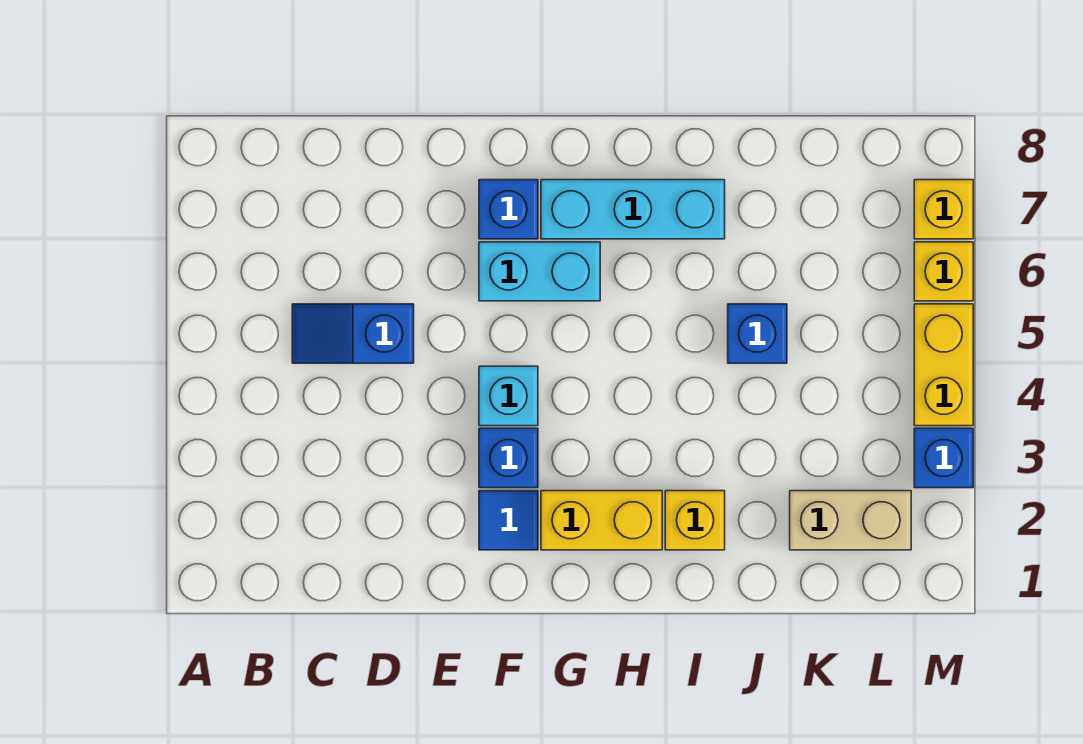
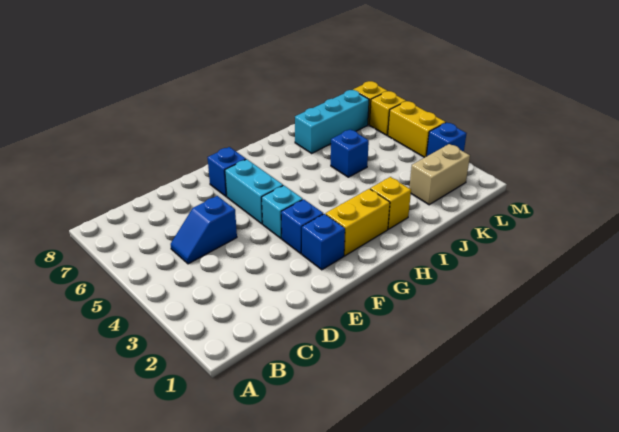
blue tile F2 level 1 -> blue brick F2 level 1
cyan brick F6:G6 level 1 -> cyan brick F5:F6 level 1
cyan brick G7:I7 level 1 -> cyan brick J7:L7 level 1

